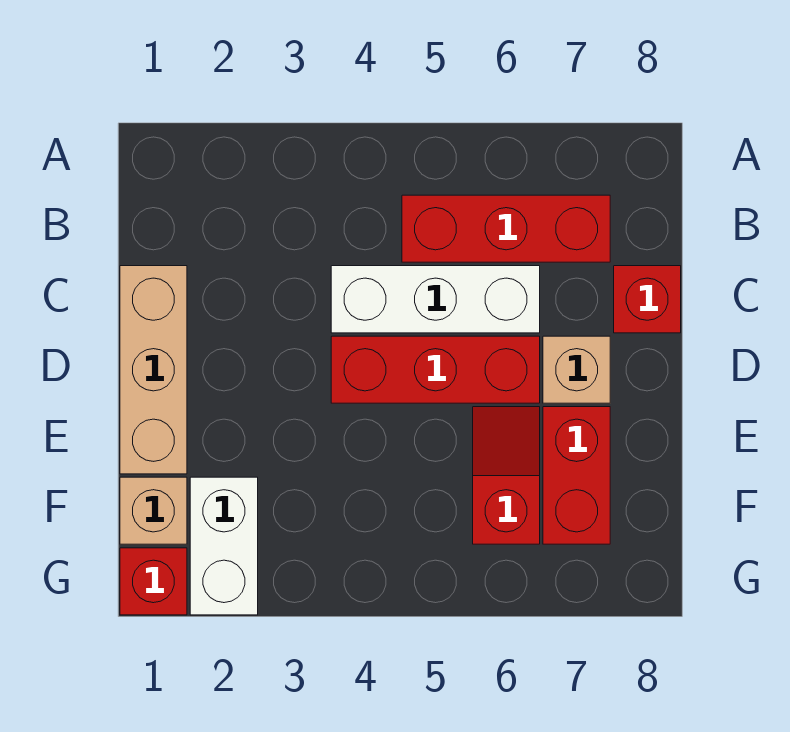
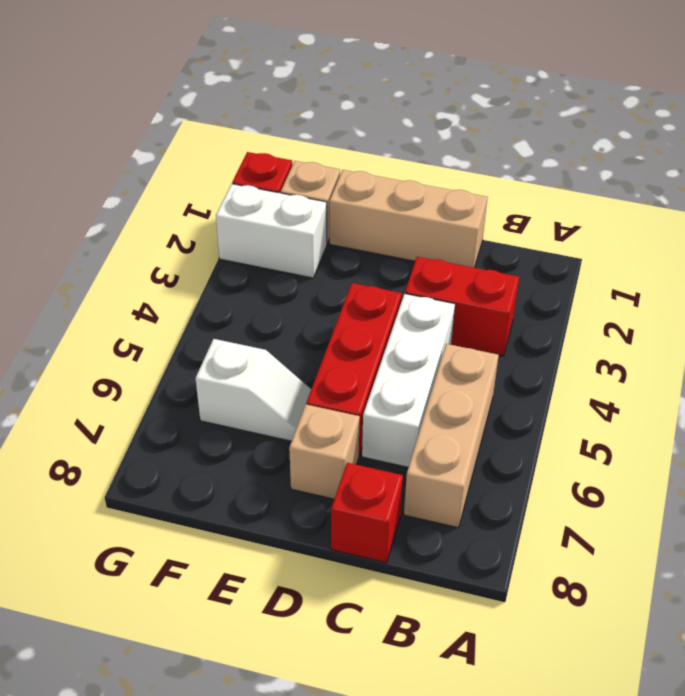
red brick B5:B7 level 1 -> tan brick B5:B7 level 1
red slope E6:F6 level 1 top F -> white slope E6:F6 level 1 top F
red brick E7:F7 level 1 -> red brick B3:C3 level 1

